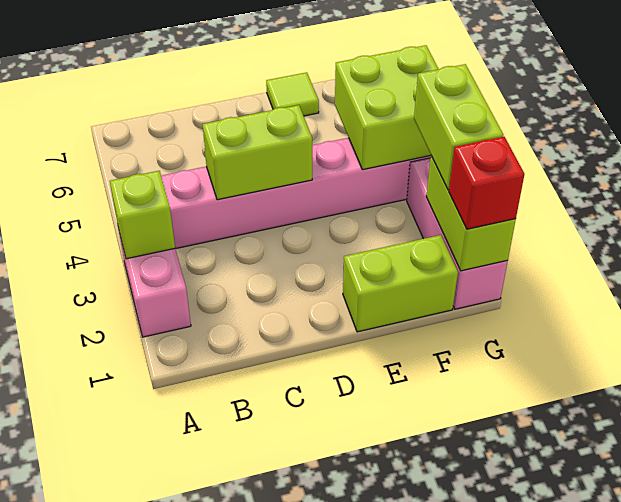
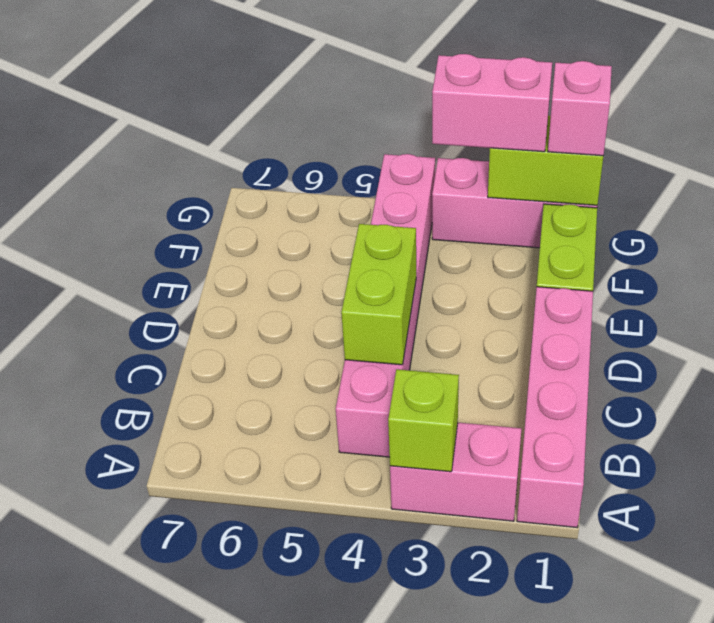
none -> pink brick A1:D1 level 1
lime tile E7 level 1 -> none
lime brick F4:G5 level 2 -> none
red brick G1 level 3 -> pink brick G1 level 3
lime brick G2:G3 level 3 -> pink brick G2:G3 level 3

